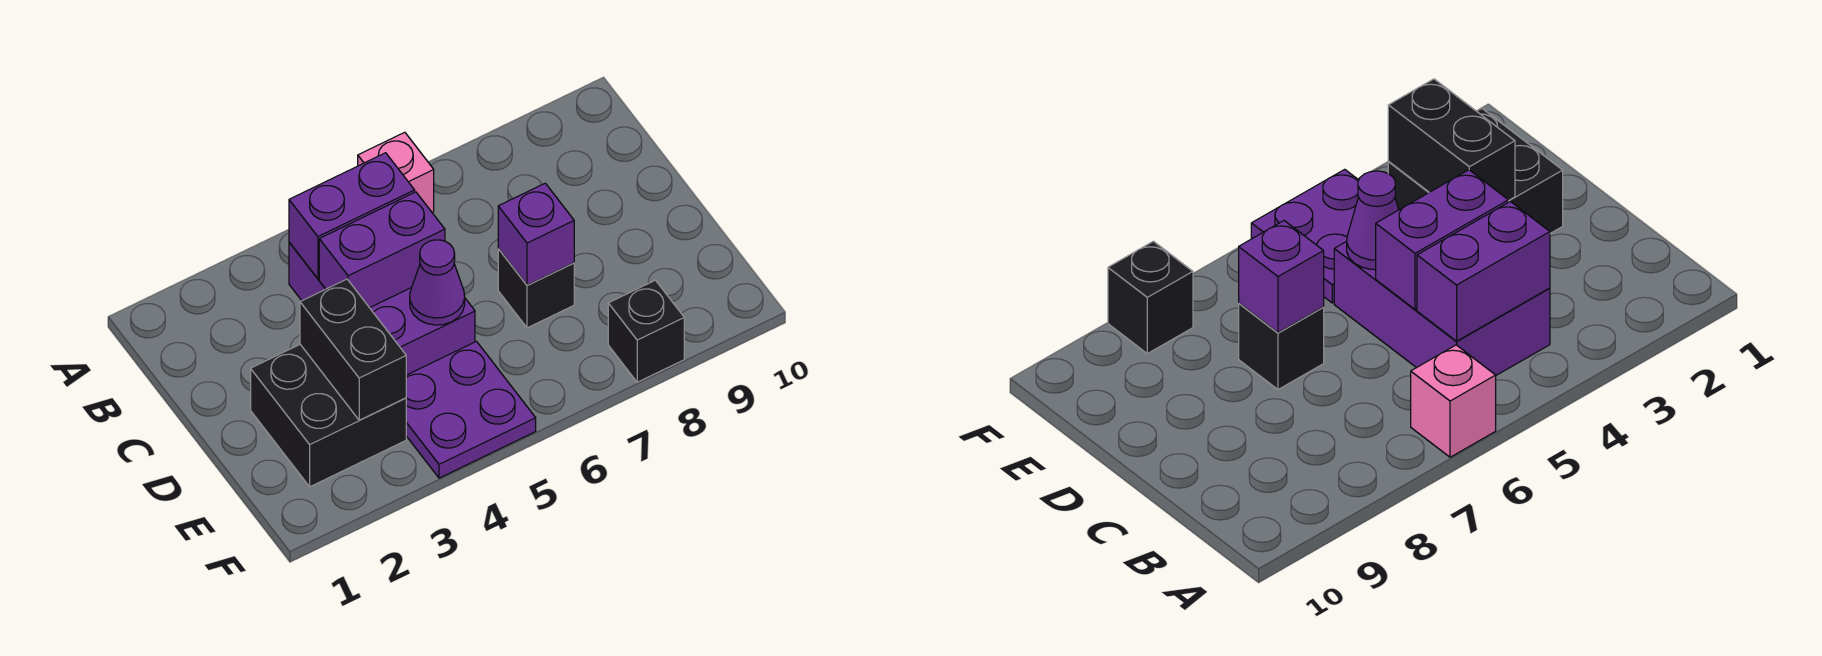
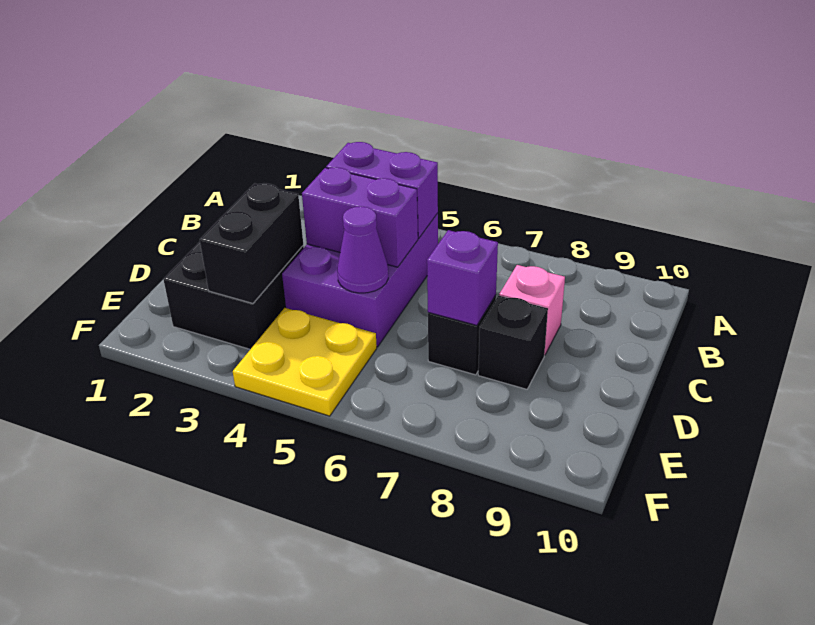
pink brick A6 level 1 -> pink brick C8 level 1
purple plate E4:F5 level 1 -> yellow plate E4:F5 level 1
black brick F8 level 1 -> black brick D8 level 1

